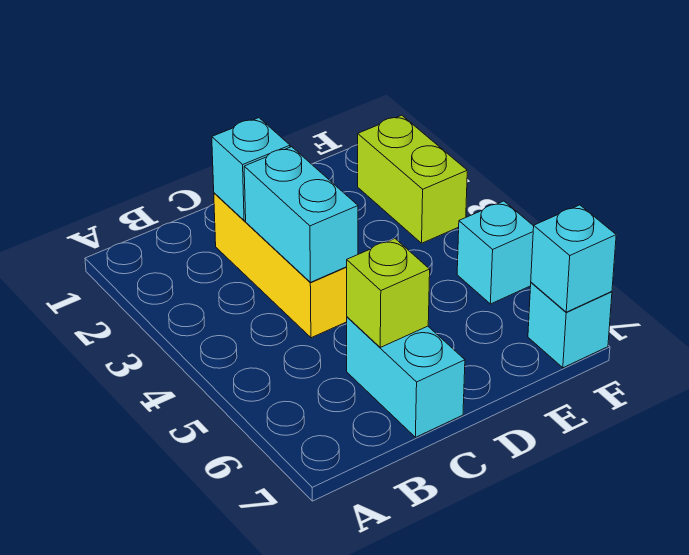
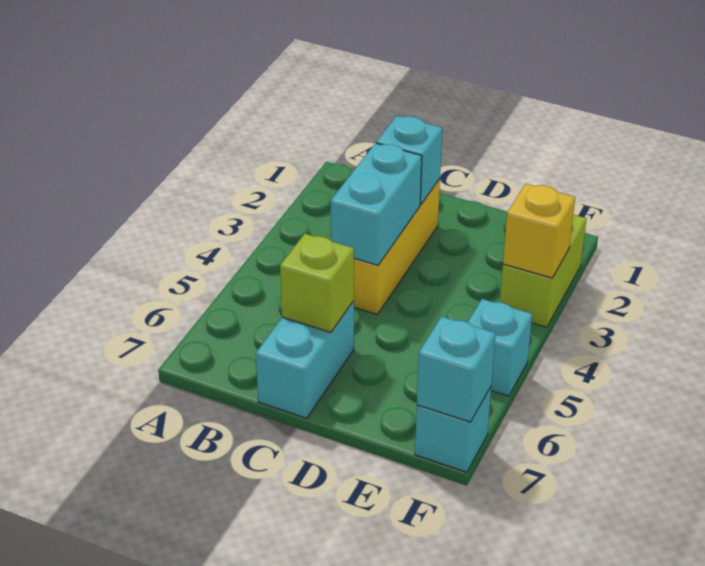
none -> yellow brick F3 level 2

